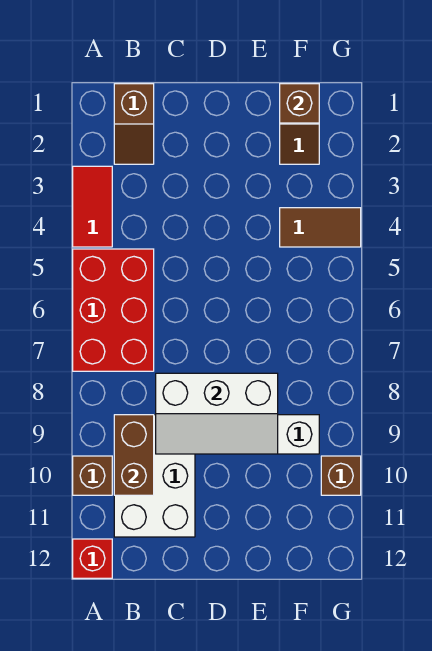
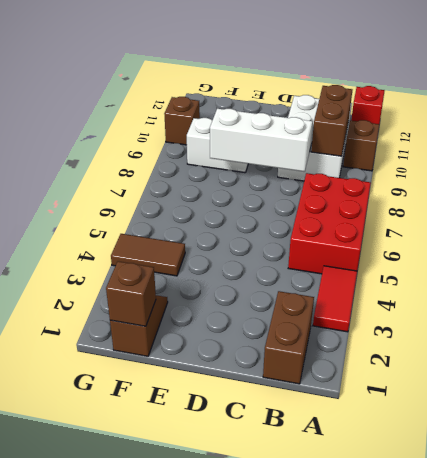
brown slope B1:B2 level 1 top 1 -> brown brick B1:B2 level 1

